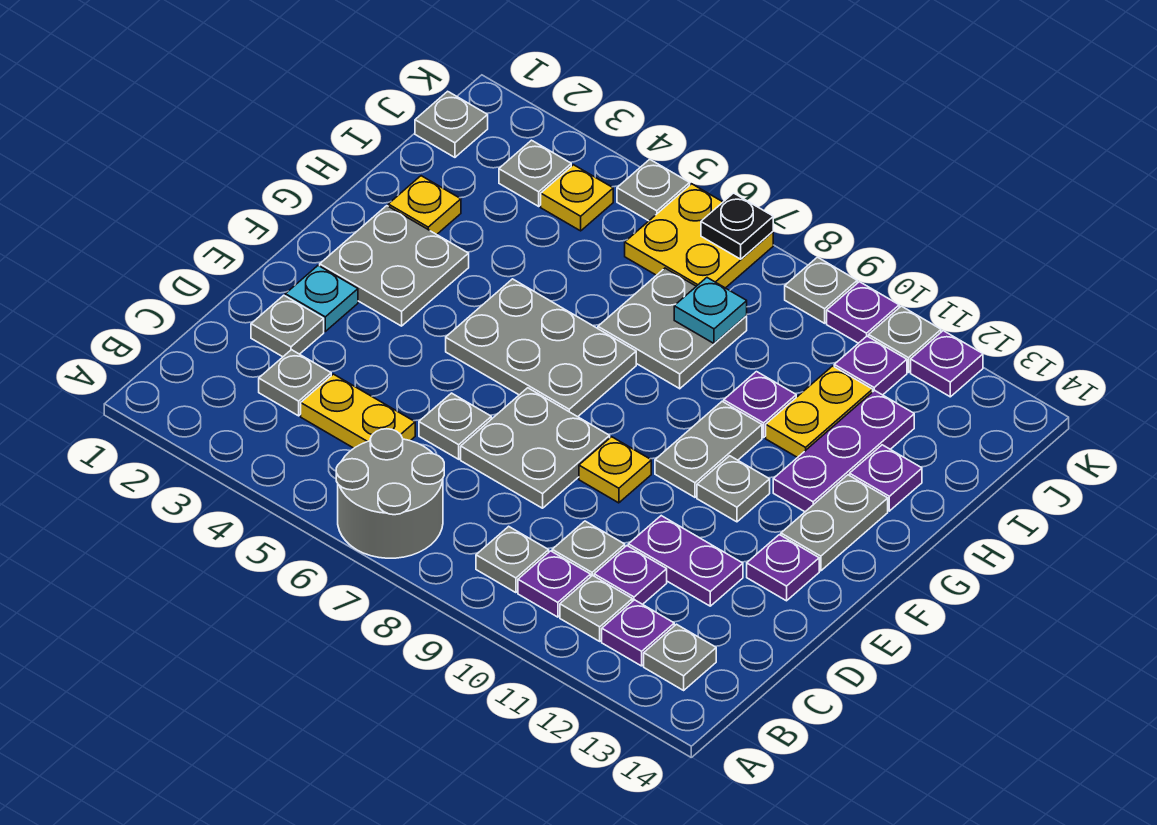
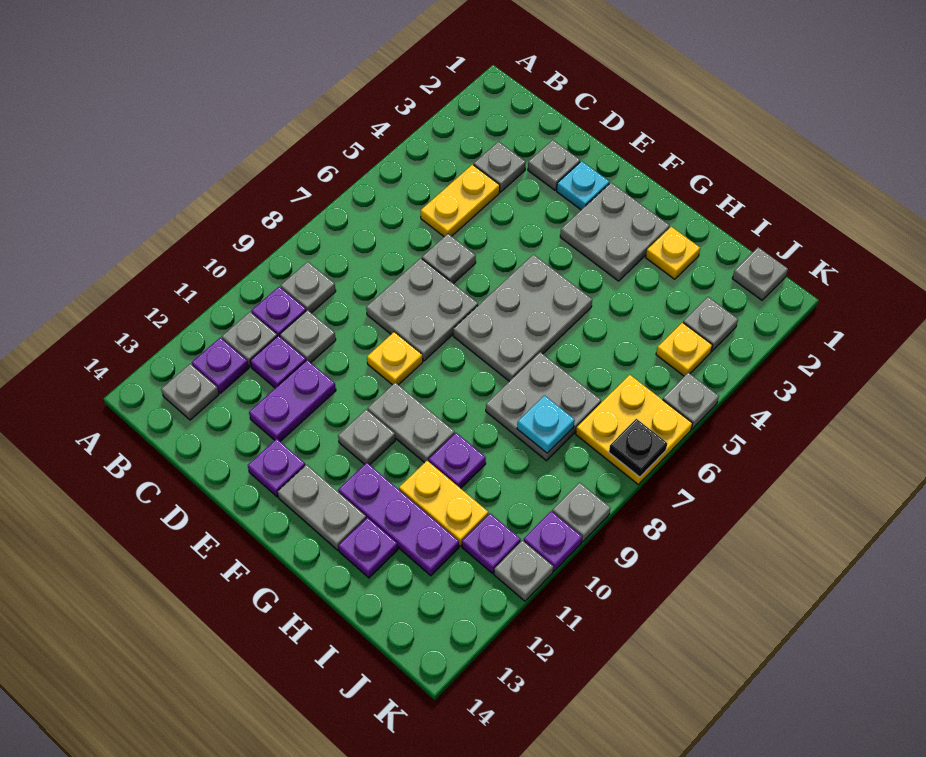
grey round brick A6:B7 level 1 -> none
purple plate K12 level 1 -> none

